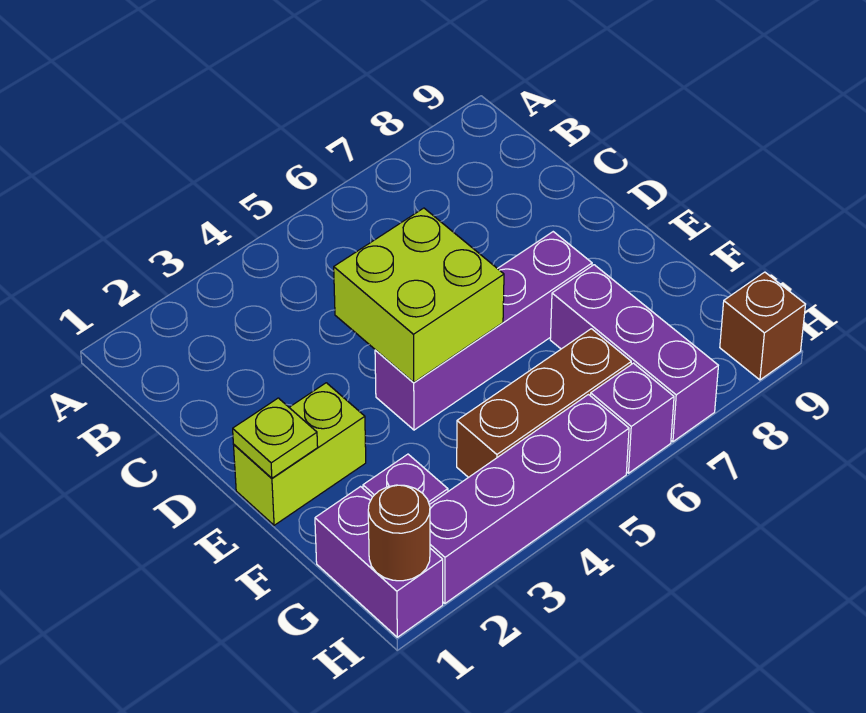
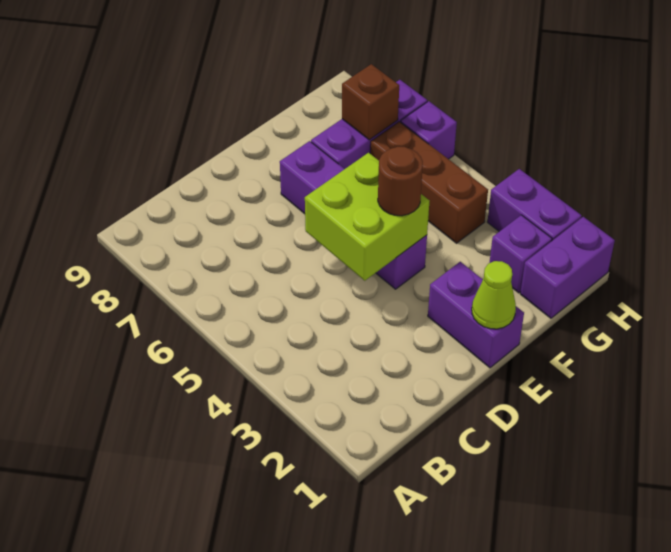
lime brick E1:E2 level 1 -> purple brick E1:E2 level 1
lime plate E1 level 2 -> lime cone E1 level 2
brown round brick H1 level 2 -> brown round brick E4 level 3
purple brick H2:H5 level 1 -> purple brick H2:H3 level 1
brown brick H9 level 1 -> brown brick G7 level 2

